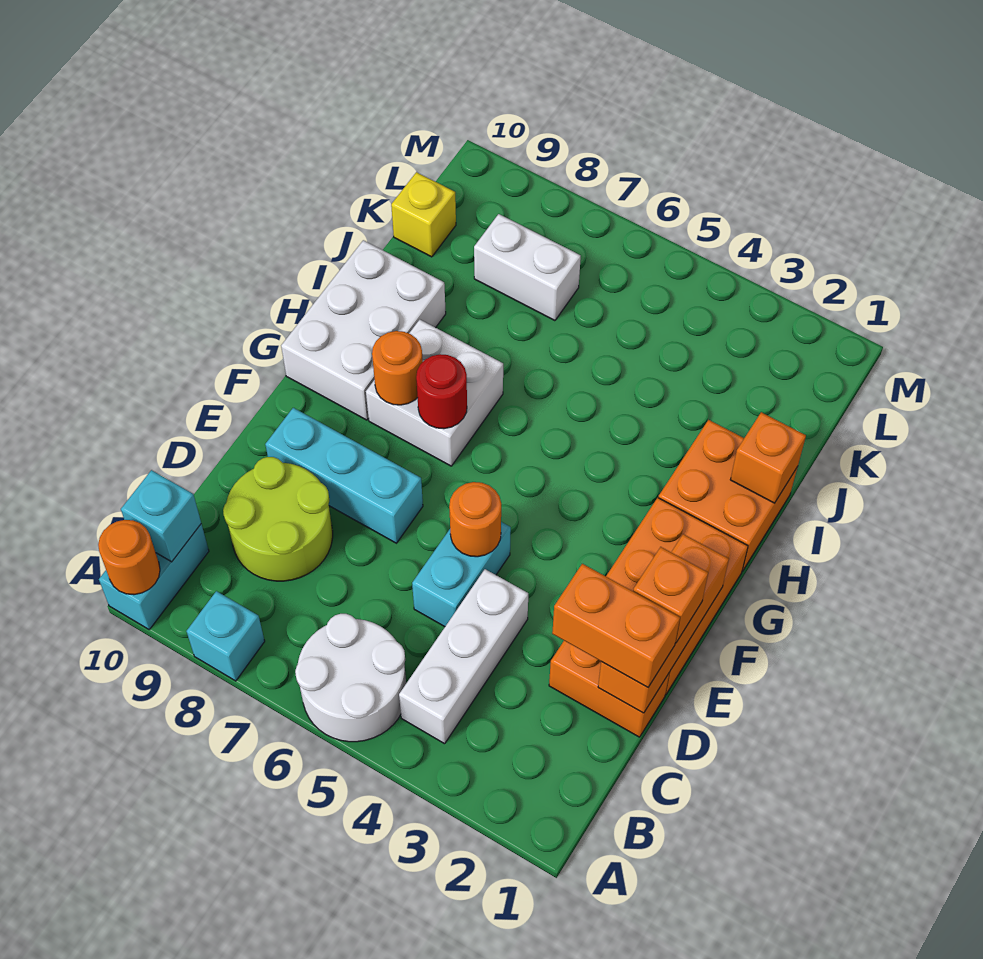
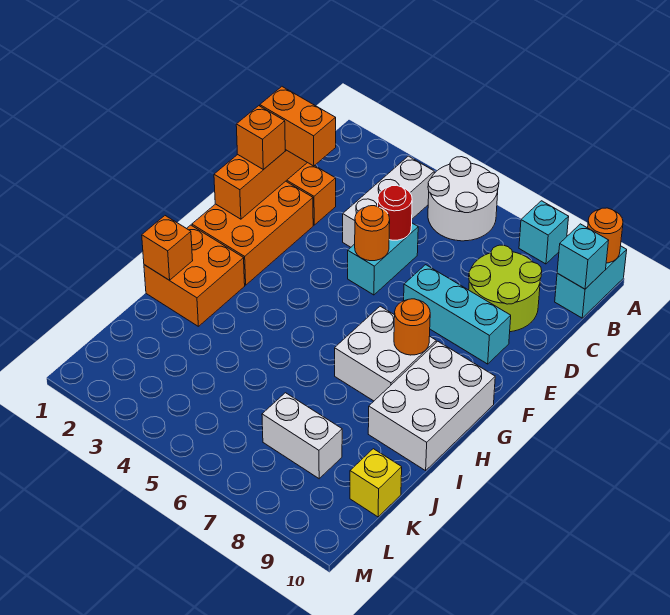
red round brick G7 level 2 -> red round brick D5 level 2

